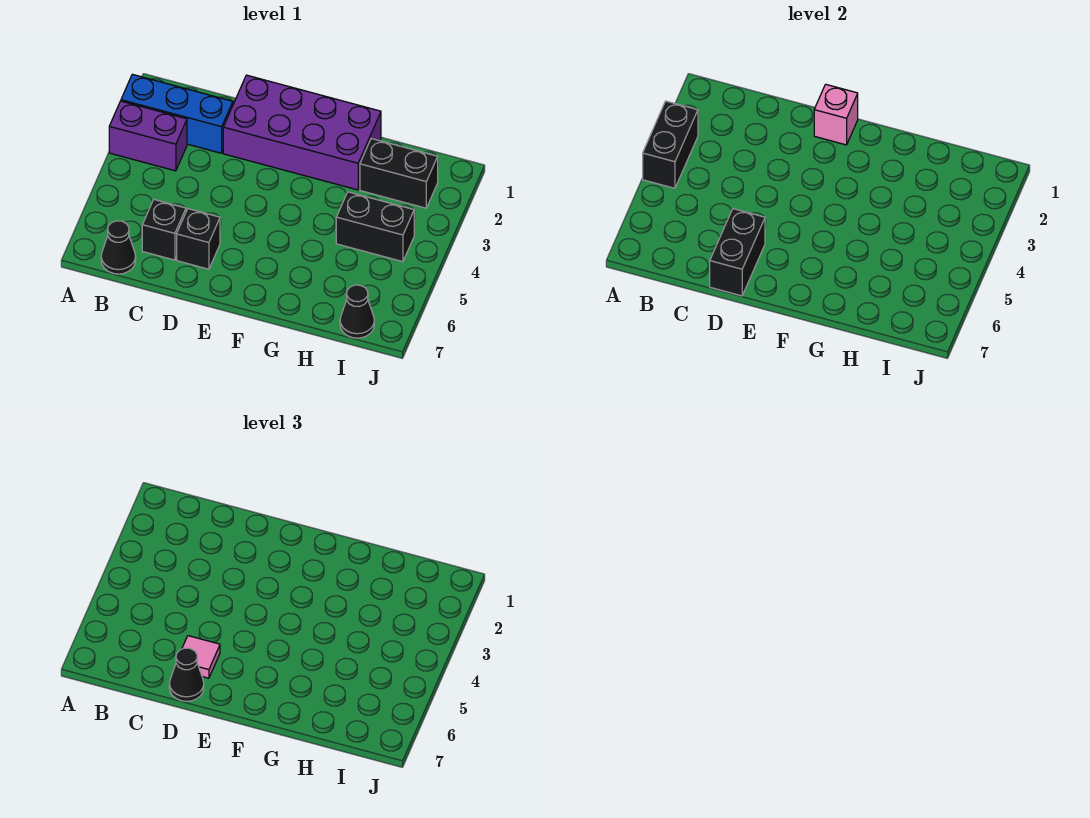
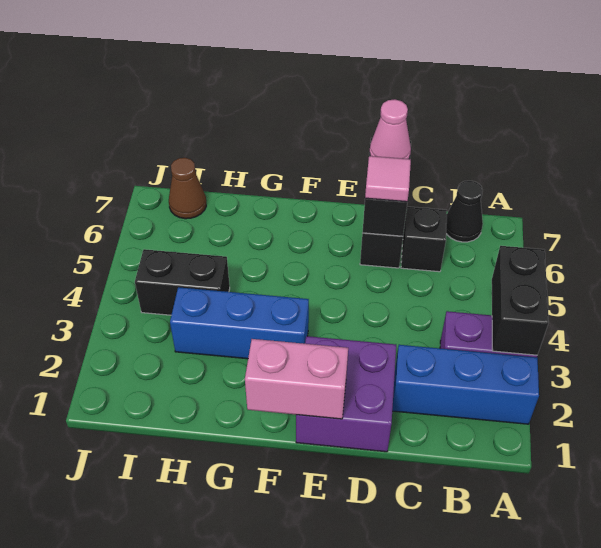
purple brick D1:G2 level 1 -> purple brick D1:E2 level 1
black cone D7 level 3 -> pink cone D7 level 3
pink brick E1 level 2 -> pink brick E1:F1 level 2
none -> blue brick F3:H3 level 1
black brick H2:I2 level 1 -> none
black cone I7 level 1 -> brown cone I7 level 1

